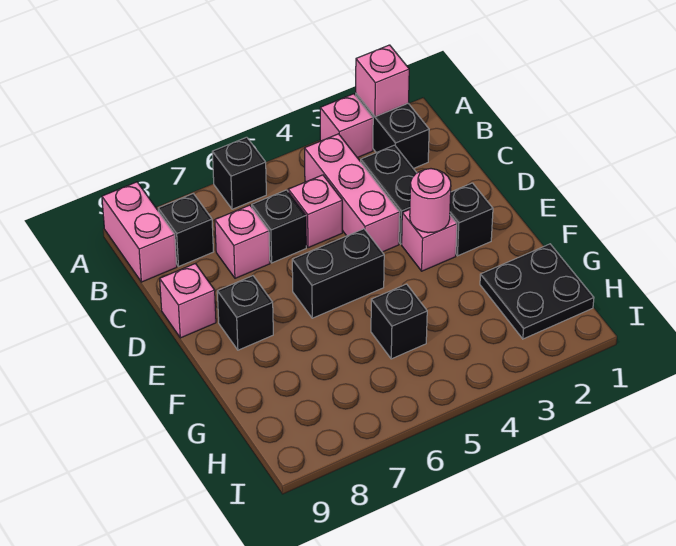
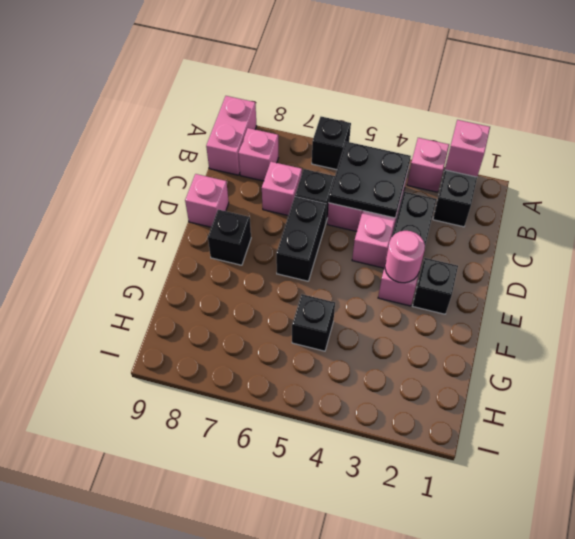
black brick B8 level 1 -> pink brick B8 level 1
black brick E5:E6 level 1 -> black brick D6:E6 level 1
black plate G1:H2 level 1 -> black plate B4:C5 level 2

